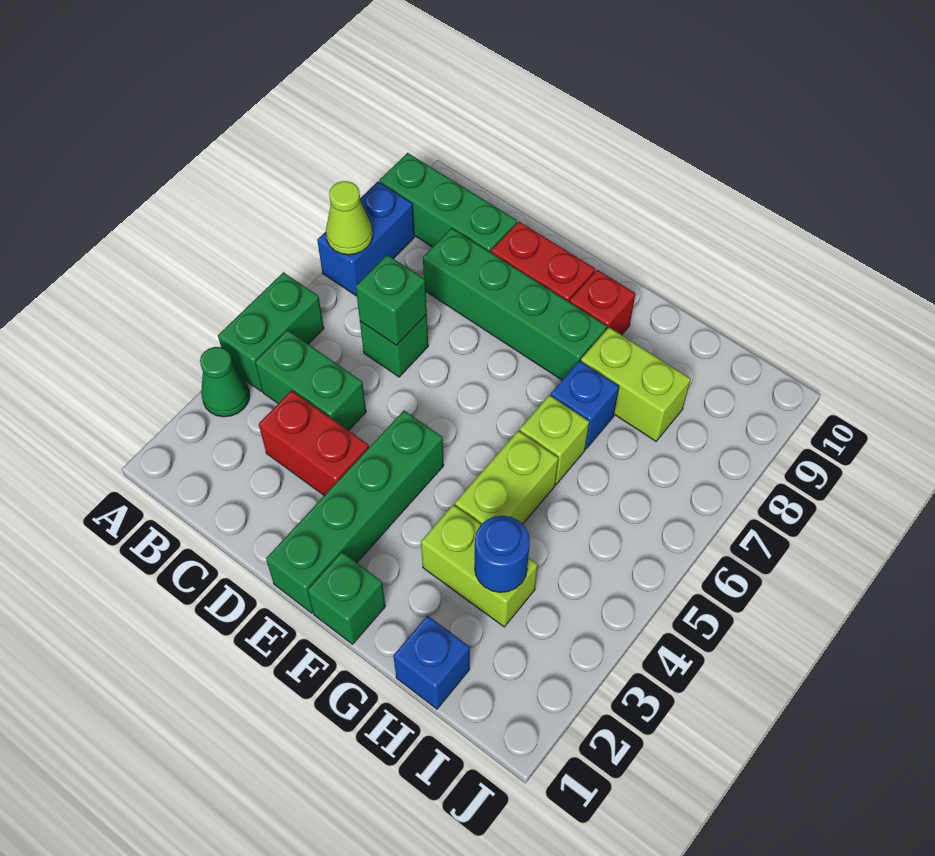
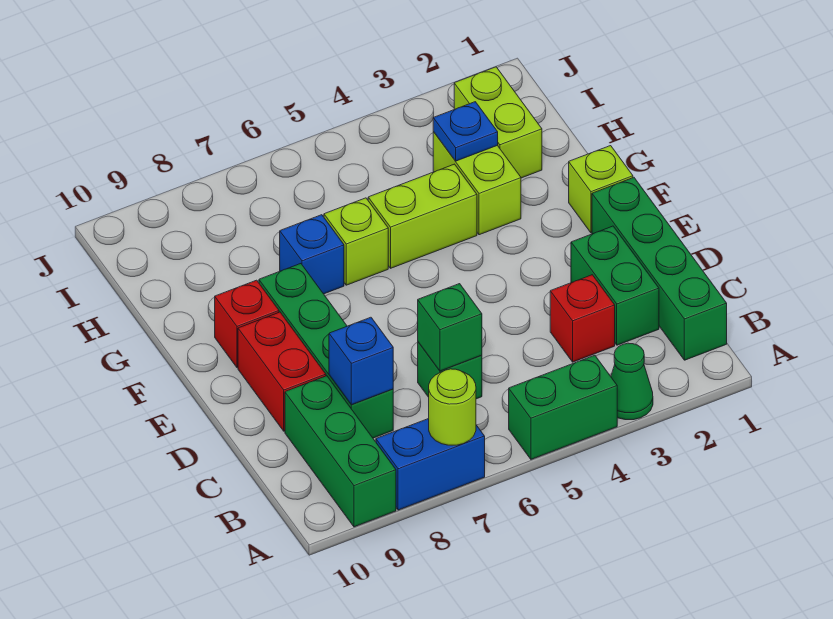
lime cone A7 level 2 -> lime round brick A7 level 2
green brick B4:C4 level 1 -> green brick C2:D2 level 1
red brick C3:D3 level 1 -> red brick C3 level 1
green brick E1:E4 level 1 -> green brick B1:E1 level 1
green brick F1 level 1 -> lime brick F1 level 1
lime brick G8:H8 level 1 -> lime brick H2:I2 level 1
blue brick H1 level 1 -> blue brick C8 level 2
blue round brick H3 level 2 -> blue plate H3 level 2

